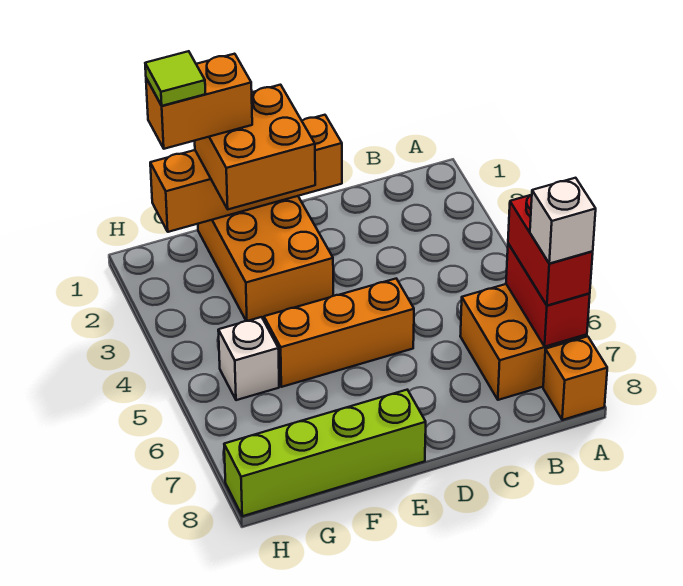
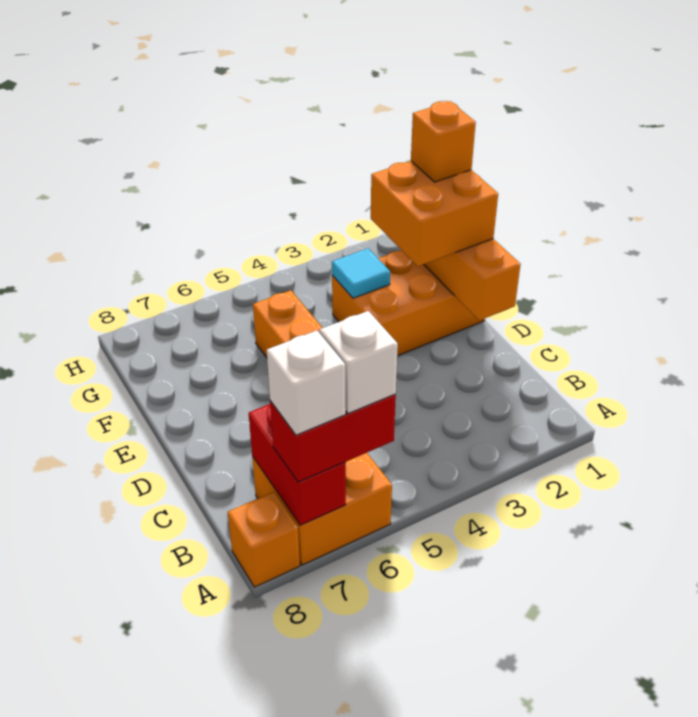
red brick A6:A7 level 2 -> red brick A7:B7 level 2
lime brick E8:H8 level 1 -> none
orange brick F1:G1 level 4 -> orange brick F1 level 4
none -> cyan tile F3 level 2
lime tile G1 level 5 -> none
white brick G5 level 1 -> white brick A6 level 4

